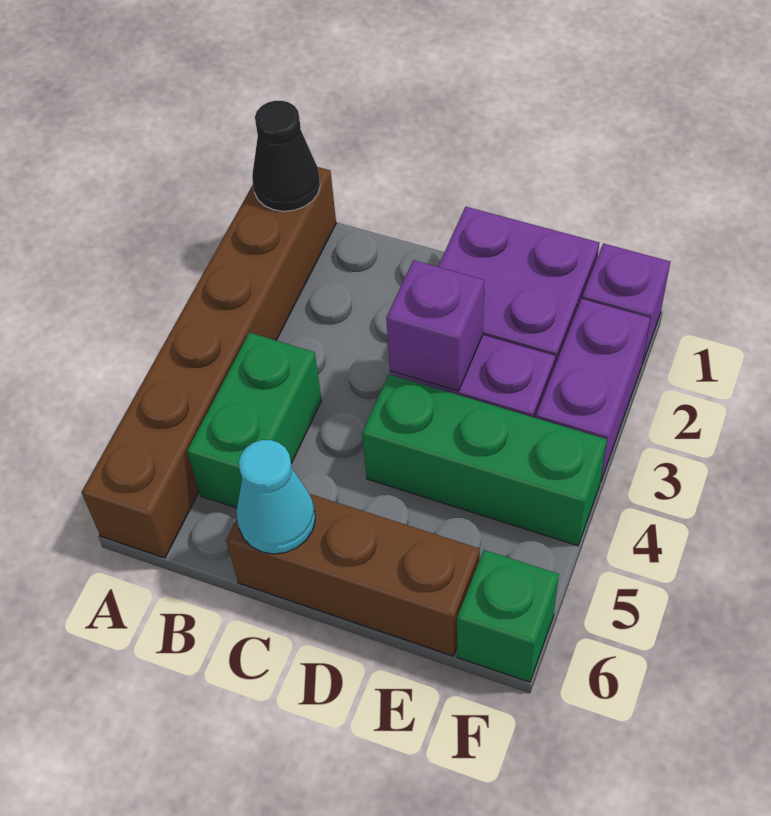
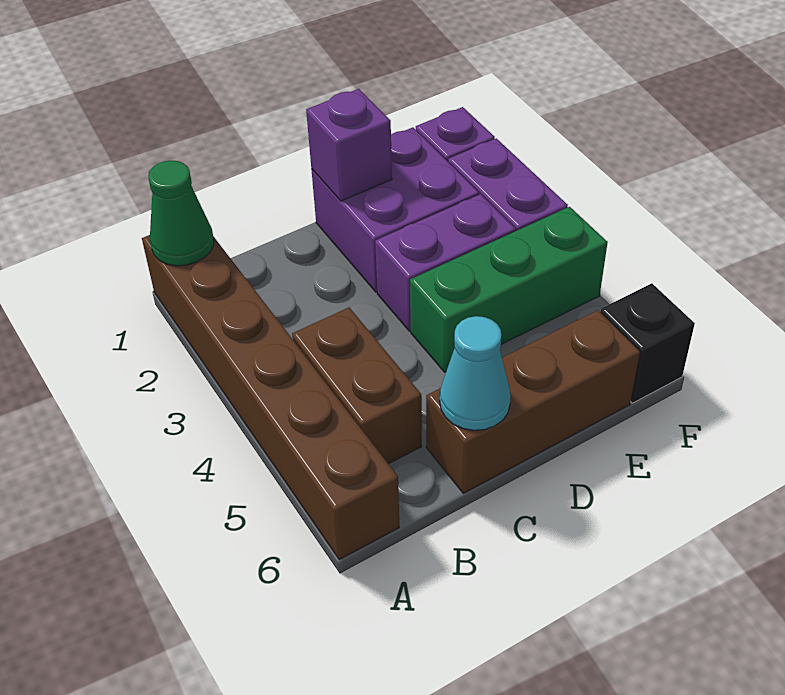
black cone A1 level 2 -> green cone A1 level 2
green brick B4:B5 level 1 -> brown brick B4:B5 level 1
purple brick D3 level 2 -> purple brick D1 level 2
green brick F6 level 1 -> black brick F6 level 1

